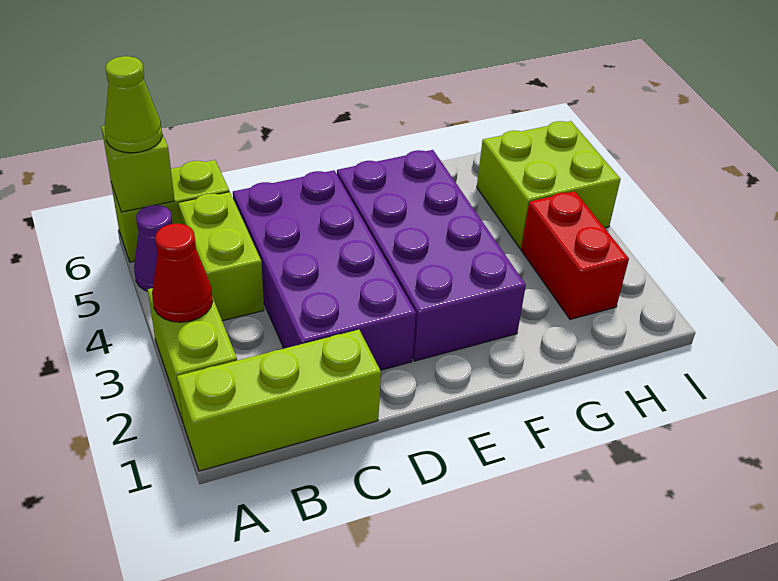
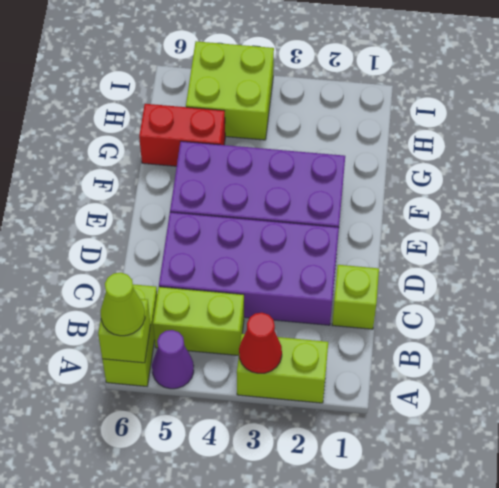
lime brick A1:C1 level 1 -> lime brick C1 level 1
red brick H2:H3 level 1 -> red brick G5:G6 level 1

